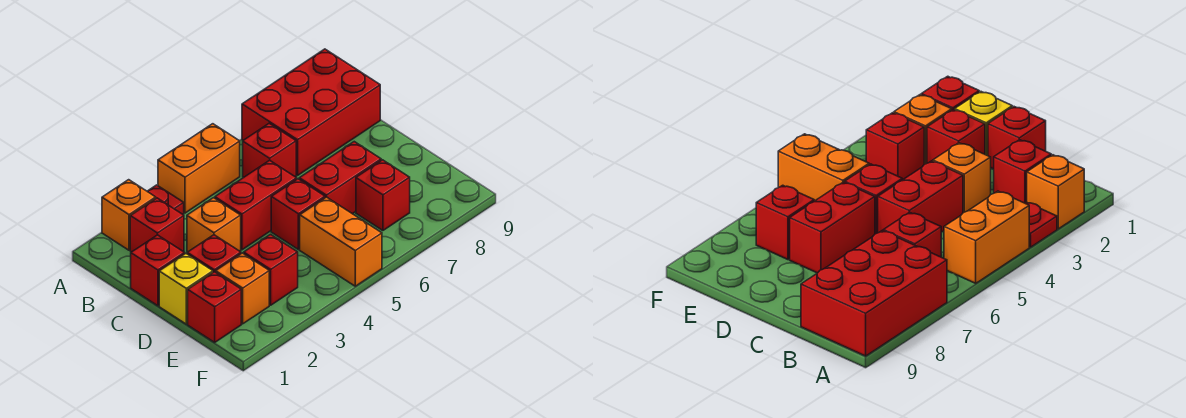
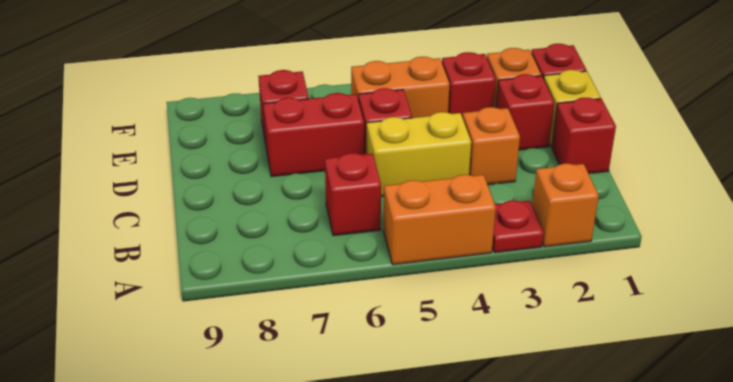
red brick A7:B9 level 1 -> none
red brick B2 level 1 -> none
red brick C4:C5 level 1 -> yellow brick C4:C5 level 1
orange brick E5:F5 level 1 -> orange brick E4:E5 level 1

